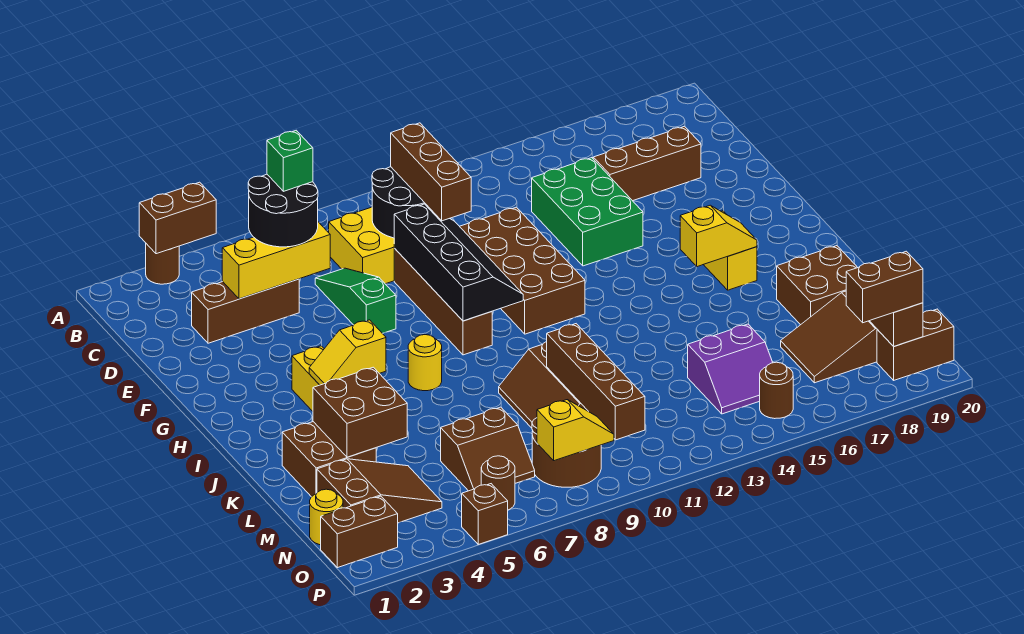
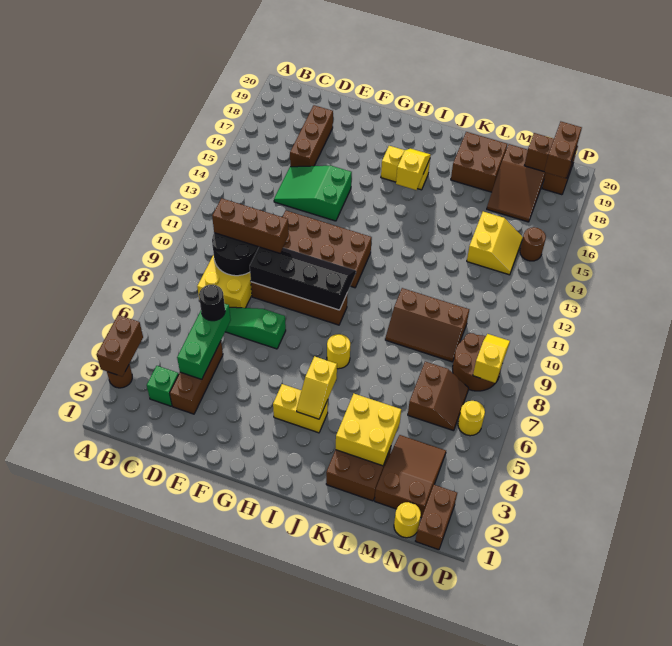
black round brick C5:D6 level 3 -> black round brick D6 level 3
green brick C6 level 4 -> green brick C3 level 1
yellow brick D4:D6 level 2 -> green brick D4:D6 level 2
green brick D14:F15 level 1 -> green slope D14:F15 level 1 top F
brown brick K3:L4 level 2 -> yellow brick K3:L4 level 2
brown brick L10:O10 level 2 -> none
purple slope M14:N15 level 1 top M -> yellow slope M14:N15 level 1 top M
brown round brick O6 level 1 -> yellow round brick O6 level 1
brown brick P5 level 1 -> none

